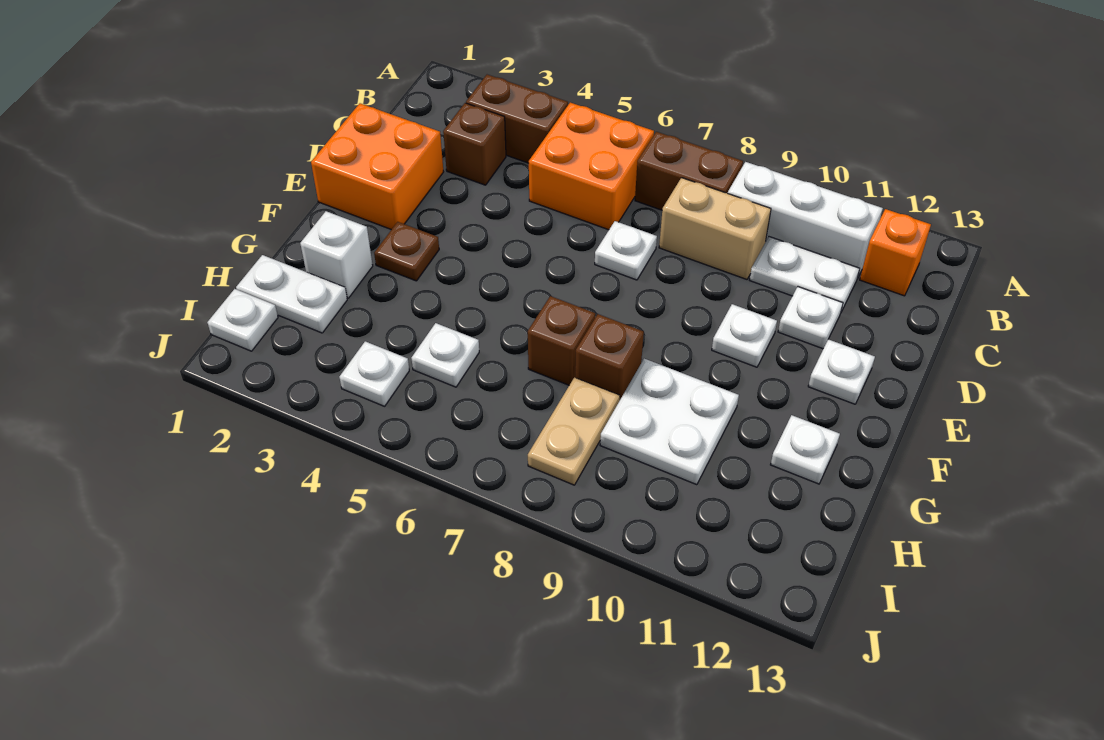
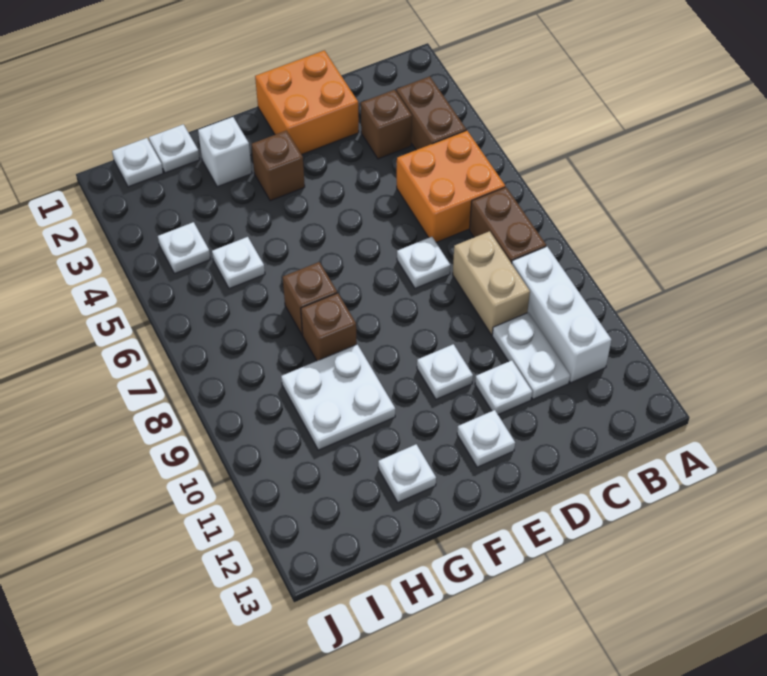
orange brick B12 level 1 -> none
brown plate F3 level 1 -> brown brick F3 level 1
white plate H1:H2 level 1 -> white plate H1 level 1
tan plate H8:I8 level 1 -> none

